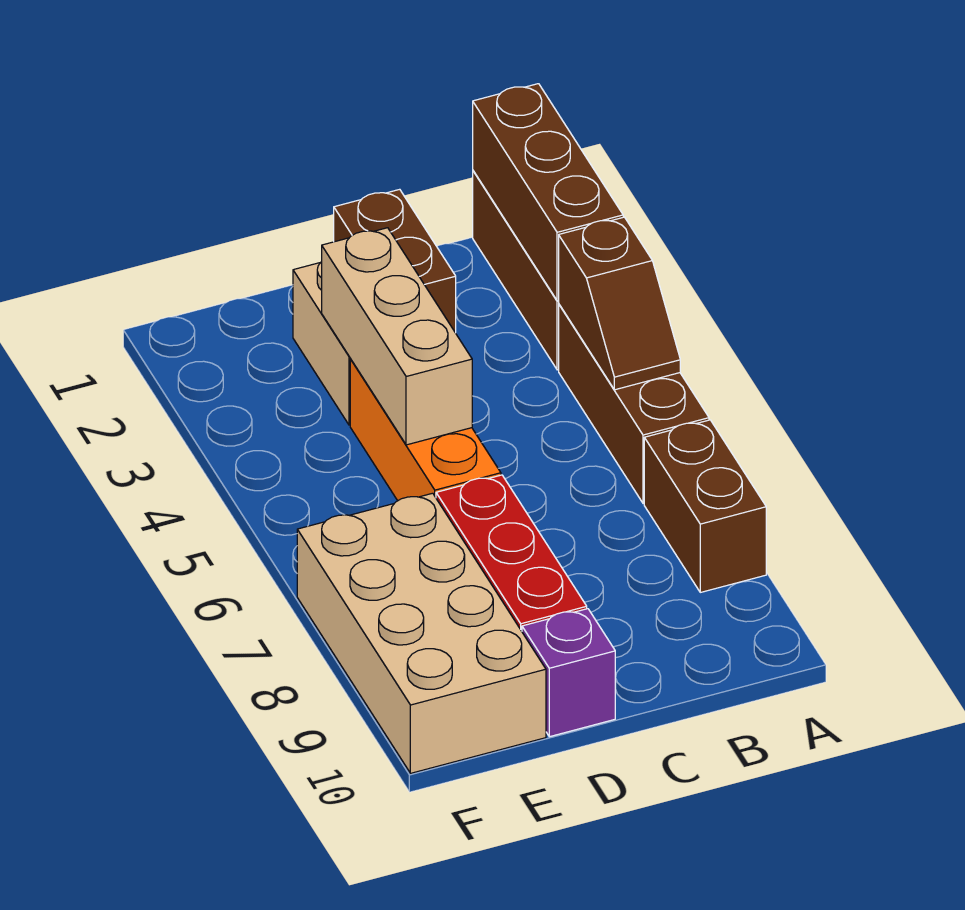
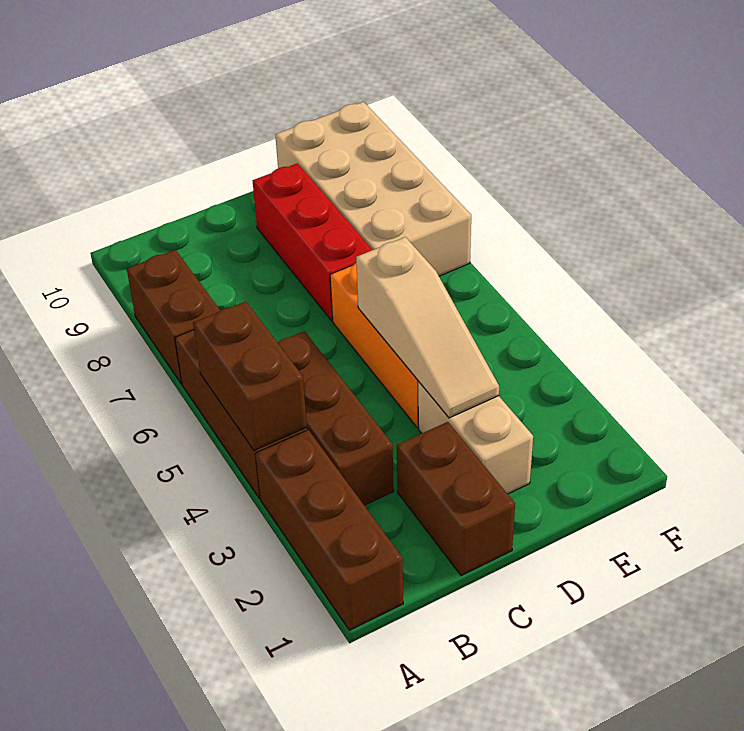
brown brick A1:A3 level 2 -> brown brick B3:B5 level 1
brown slope A4:A5 level 2 top 4 -> brown brick A4:A5 level 2
tan brick D3:D5 level 2 -> tan slope D3:D5 level 2 top 5
purple brick D10 level 1 -> none

